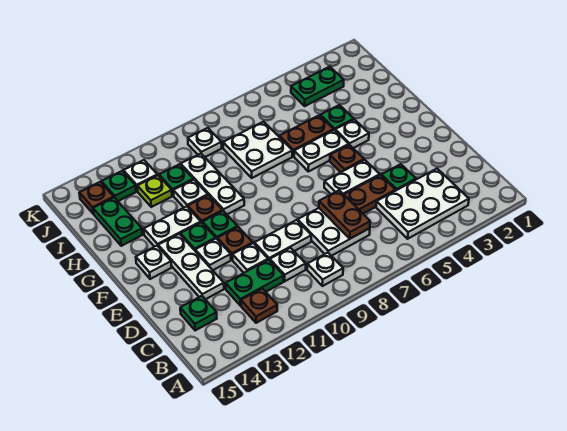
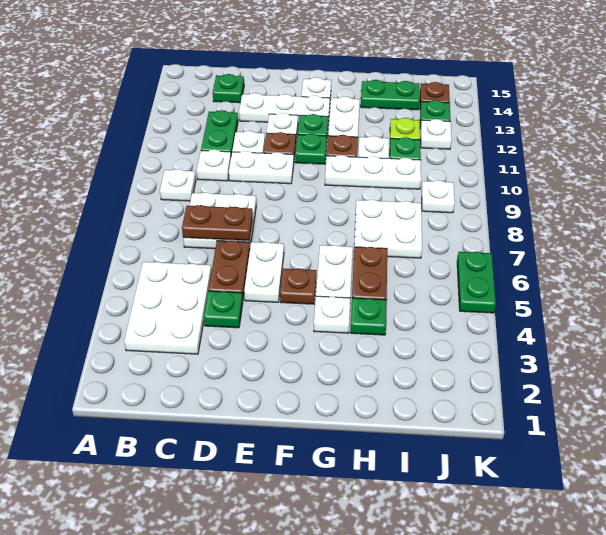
brown plate B12 level 1 -> none
white plate D9:D10 level 1 -> white plate D10:E10 level 1
green plate J3:J4 level 1 -> green plate K5:K6 level 1

